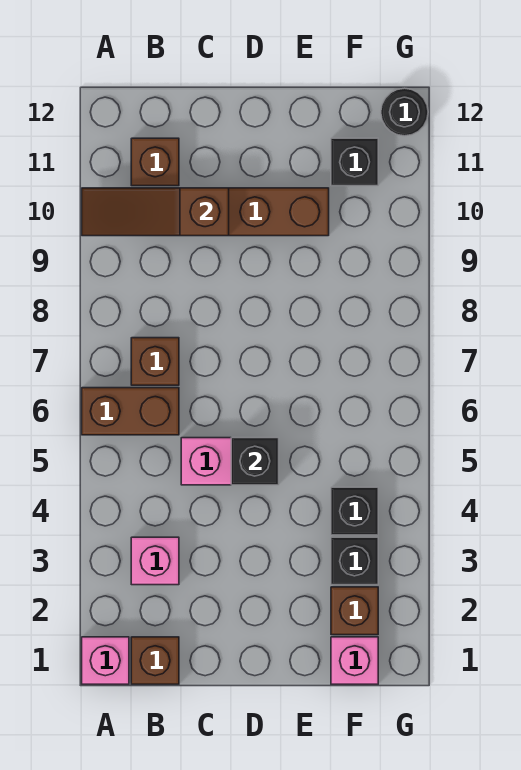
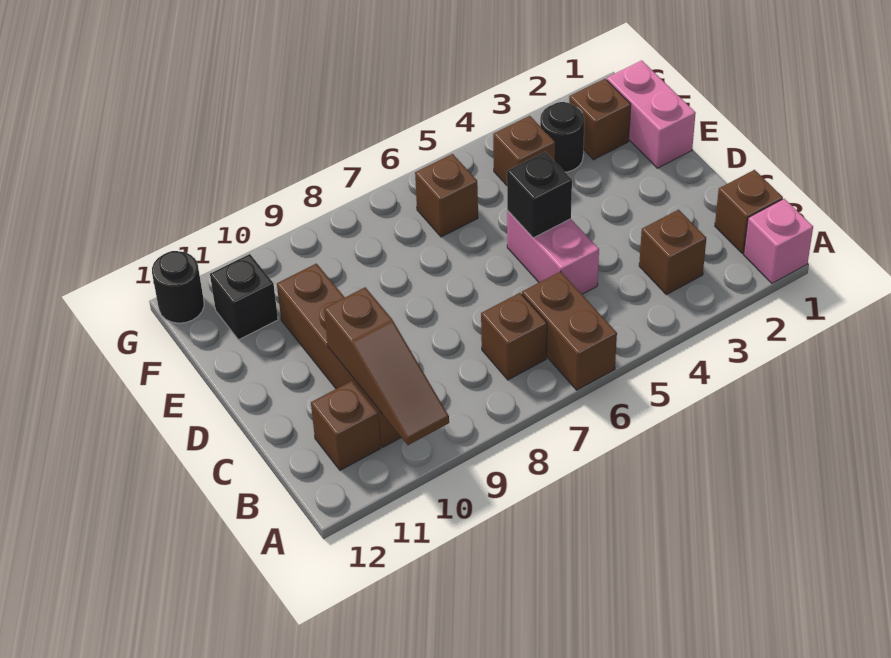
pink brick B3 level 1 -> brown brick B3 level 1
pink brick F1 level 1 -> pink brick E1:F1 level 1
black brick F3 level 1 -> black round brick F3 level 1
black brick F4 level 1 -> brown brick F4 level 1
none -> brown brick F6 level 1

